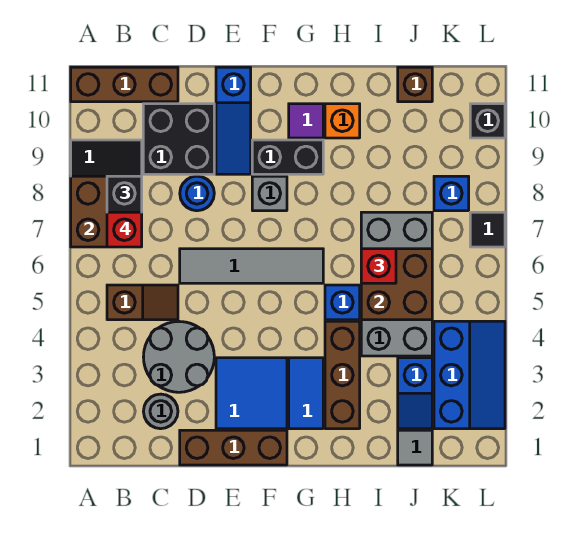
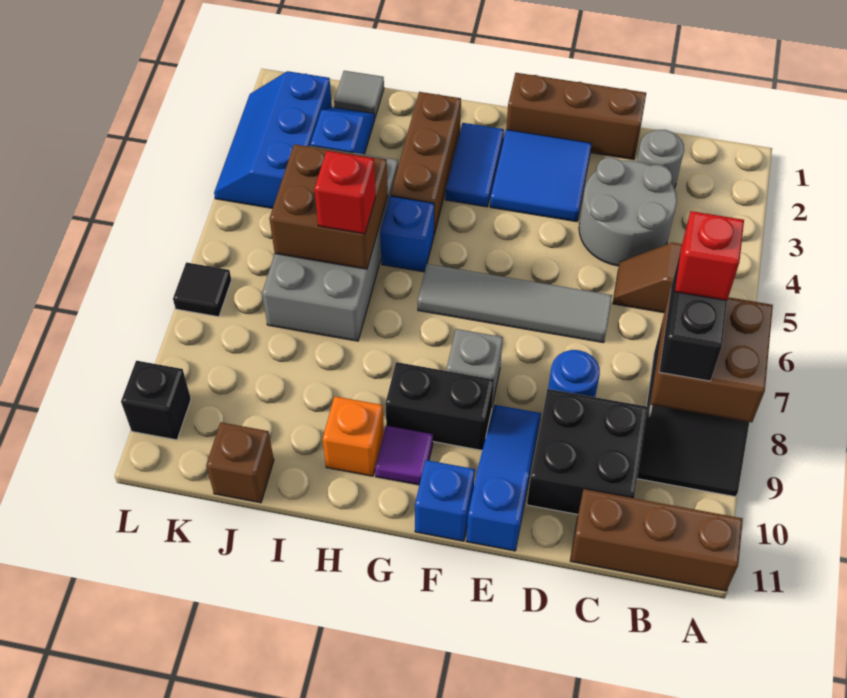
blue brick K8 level 1 -> blue brick F11 level 1

